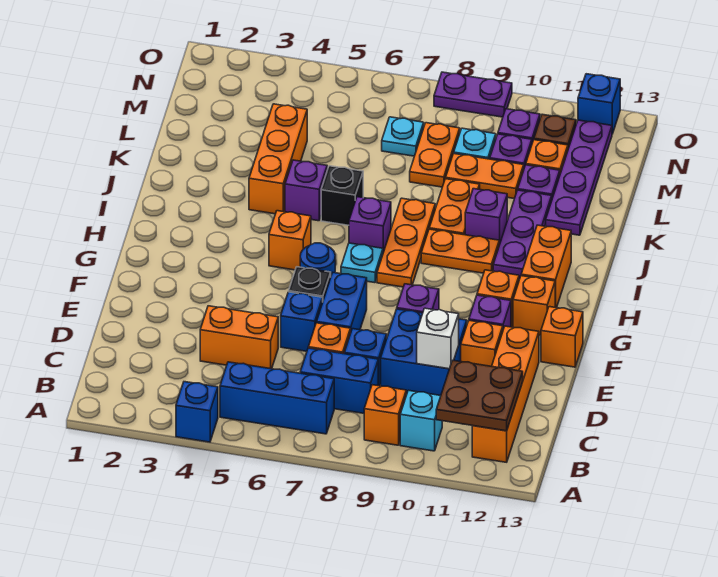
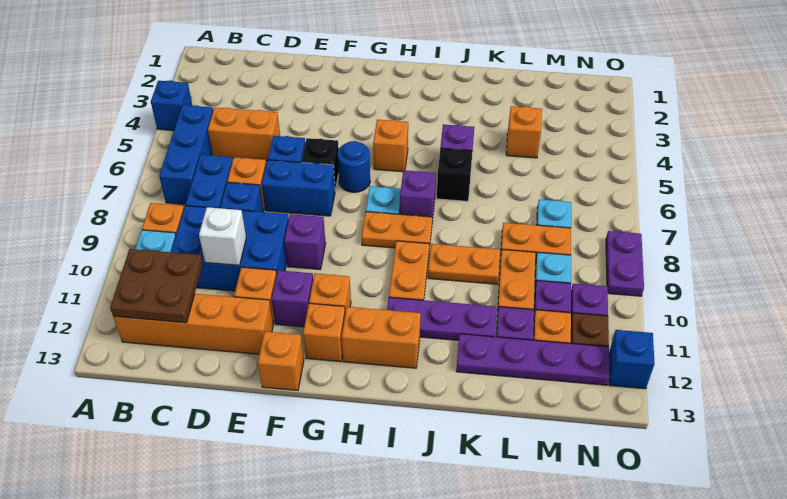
orange brick D4:D5 level 1 -> orange brick C5:D5 level 1
blue brick D9:E10 level 1 -> blue brick C9:E10 level 1
orange plate H8:J8 level 1 -> orange plate H8:I8 level 1
orange brick J4:L4 level 1 -> orange brick L4 level 1
purple brick J10 level 1 -> none

